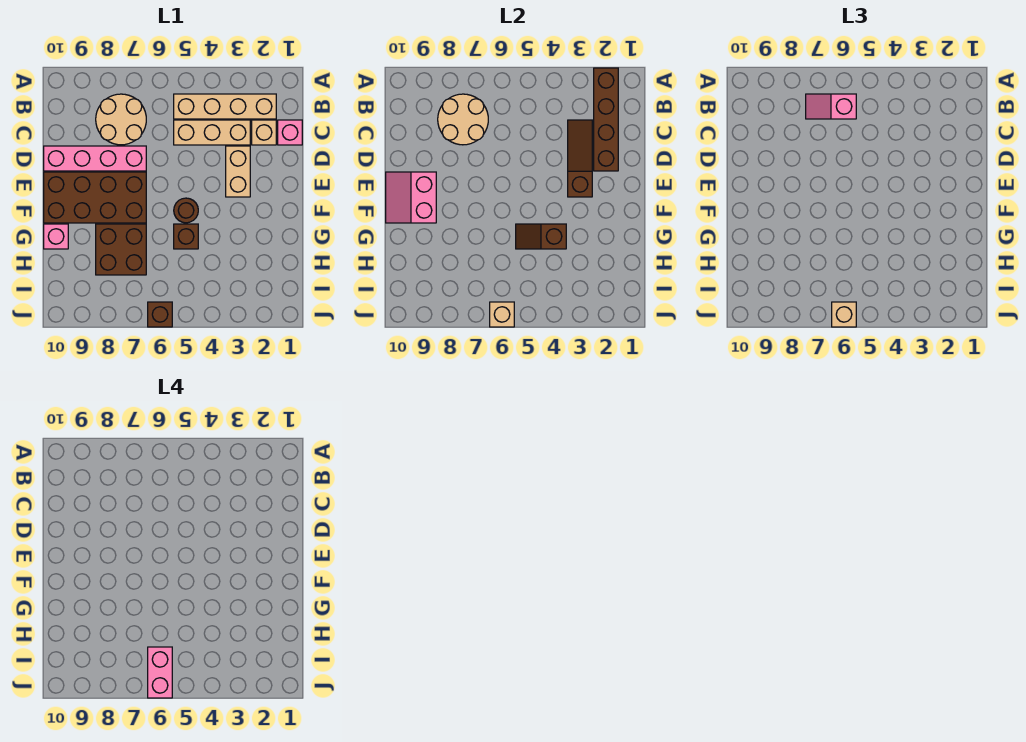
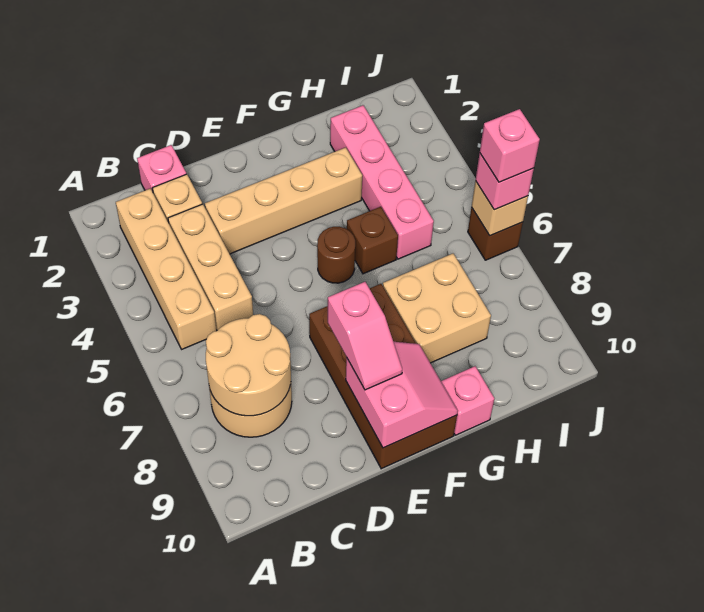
brown brick A2:D2 level 2 -> none
pink slope B6:B7 level 3 top 6 -> pink slope E8:E9 level 3 top 8
brown slope C3:E3 level 2 top E -> none
tan brick D3:E3 level 1 -> tan brick D3:G3 level 1
pink brick D7:D10 level 1 -> pink brick H2:H5 level 1
pink slope E9:F10 level 2 top 9 -> pink slope E9:F10 level 2 top E
brown slope G4:G5 level 2 top 4 -> none
brown brick G7:H8 level 1 -> tan brick G7:H8 level 1
pink brick I6:J6 level 4 -> pink brick J6 level 4
tan brick J6 level 3 -> pink brick J6 level 3

